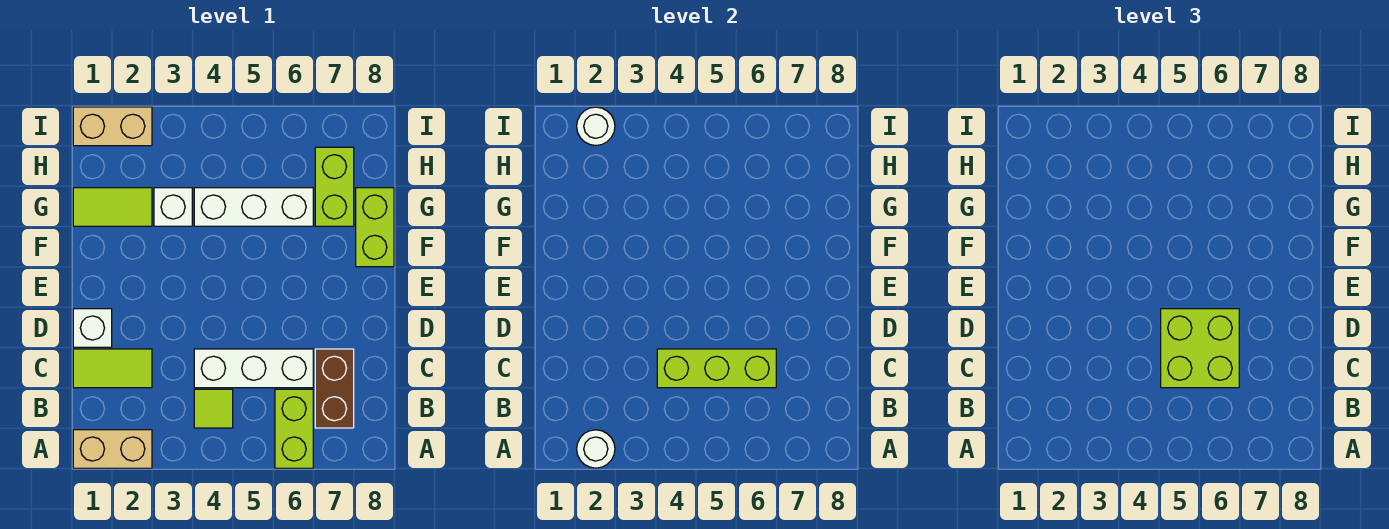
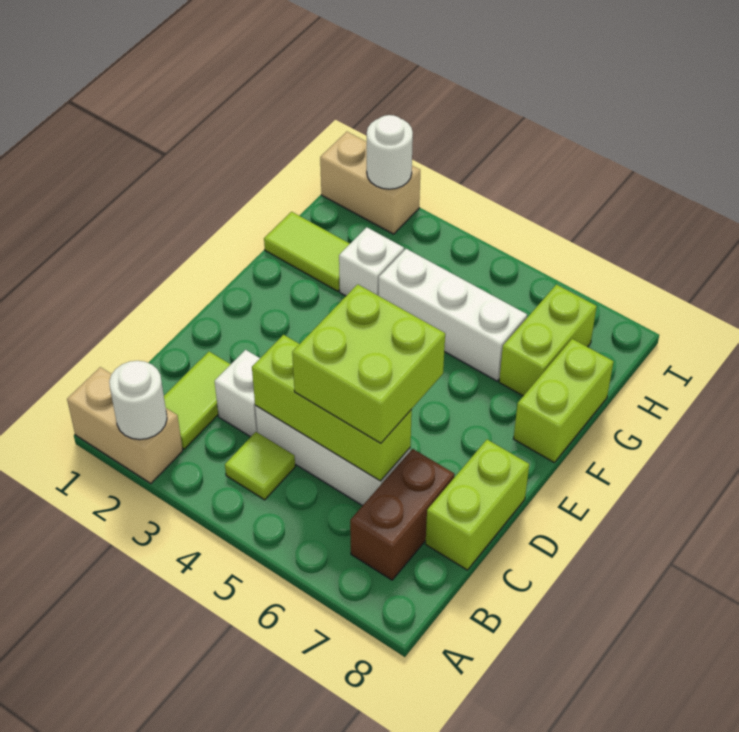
lime brick A6:B6 level 1 -> lime brick C8:D8 level 1
lime tile C1:C2 level 1 -> lime tile B2:C2 level 1
white brick D1 level 1 -> white brick C3 level 1

